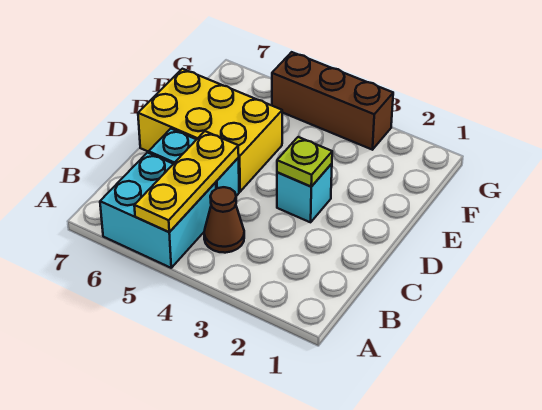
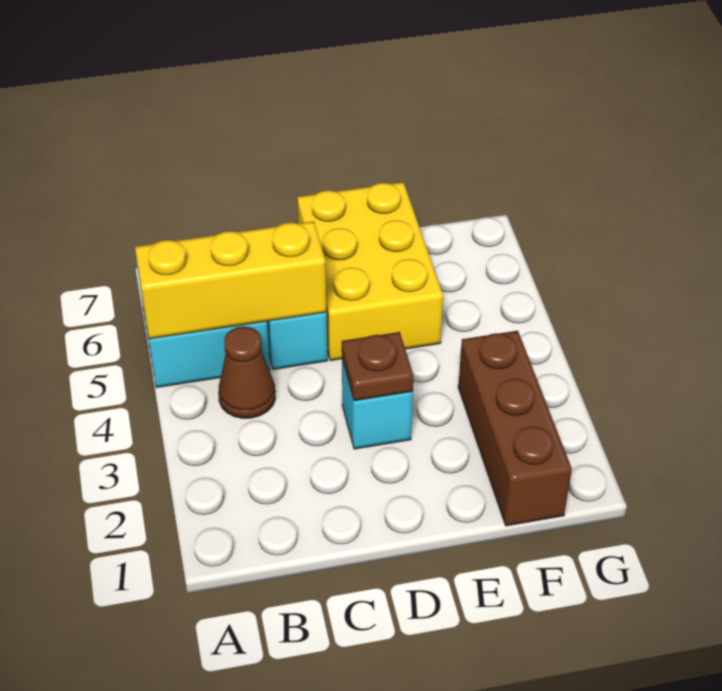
yellow plate A5:C5 level 2 -> yellow brick A5:C5 level 2
lime plate D3 level 2 -> brown plate D3 level 2
brown brick G3:G5 level 1 -> brown brick F1:F3 level 1

